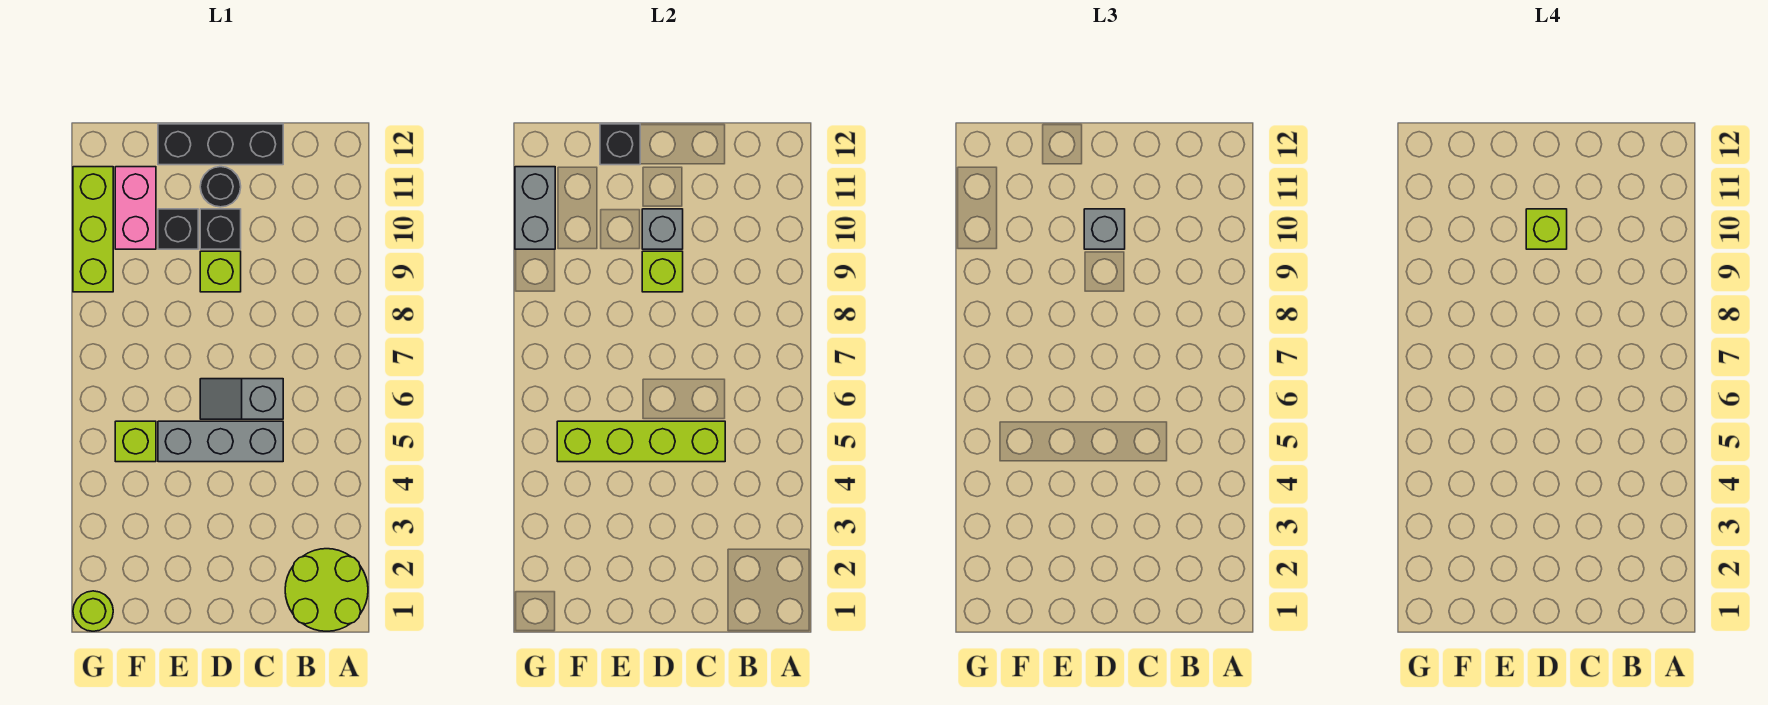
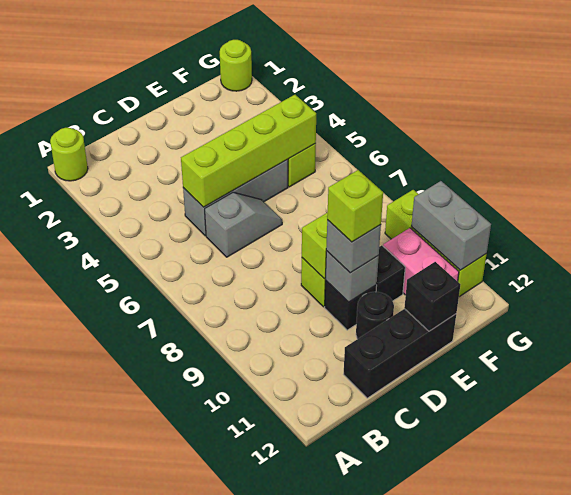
lime round brick A1:B2 level 1 -> lime round brick A1 level 1

